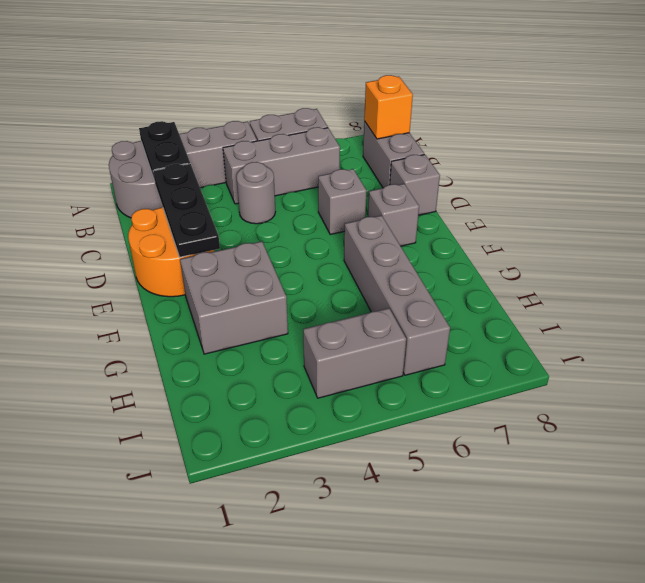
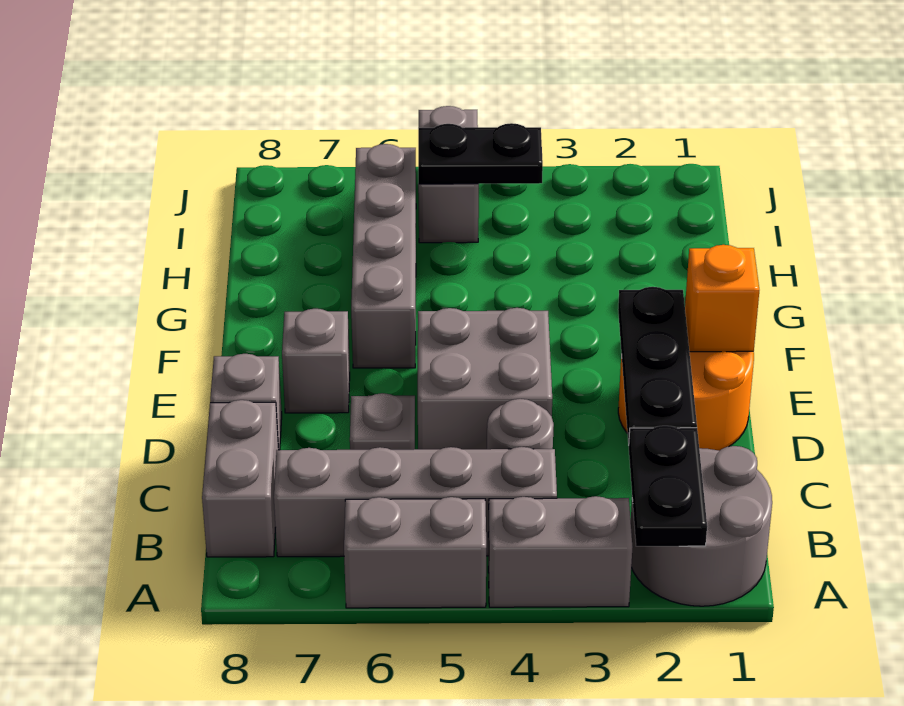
grey brick B4:B6 level 1 -> grey brick B4:B7 level 1
orange brick B8 level 2 -> orange brick E1 level 2
grey brick D6 level 1 -> grey plate D6 level 1
grey brick F2:G3 level 1 -> grey brick D4:E5 level 1
grey brick I4:I5 level 1 -> grey brick I5:J5 level 1
none -> black plate I4:I5 level 2

